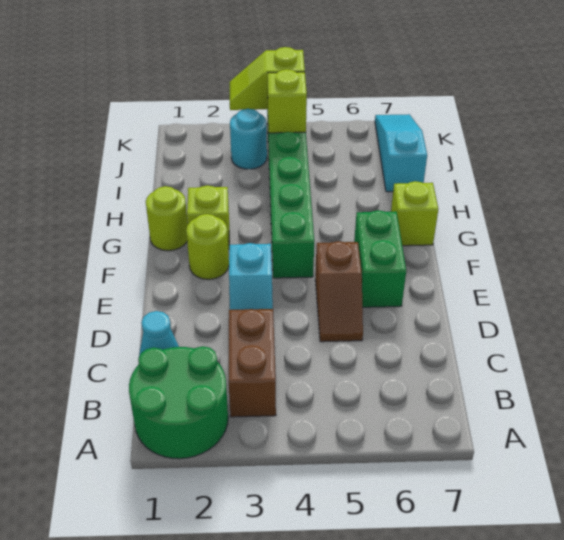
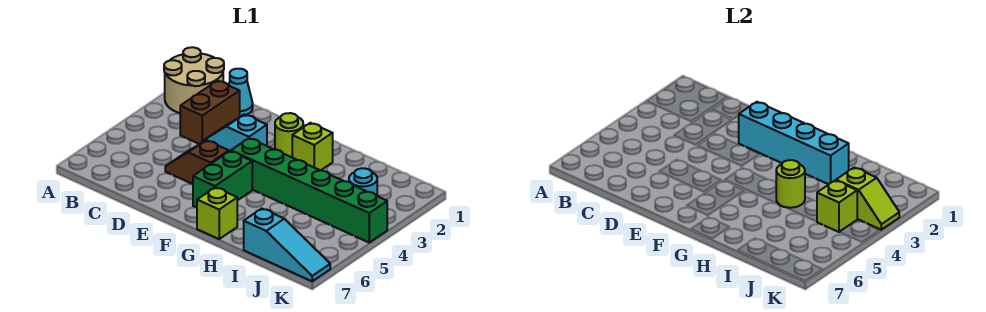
green round brick A1:B2 level 1 -> tan round brick A1:B2 level 1
brown brick B3:C3 level 1 -> brown brick C2:C3 level 1
none -> cyan brick E2:H2 level 2
green brick E6:F6 level 1 -> green brick F5:F6 level 1
lime round brick G1 level 1 -> lime round brick H4 level 2
lime slope K3:K4 level 2 top 4 -> lime slope J3:K3 level 2 top J

